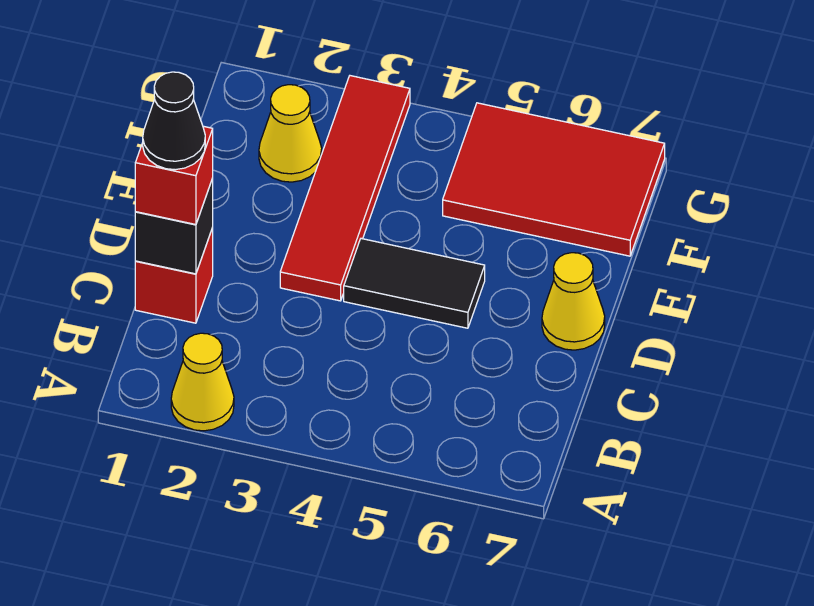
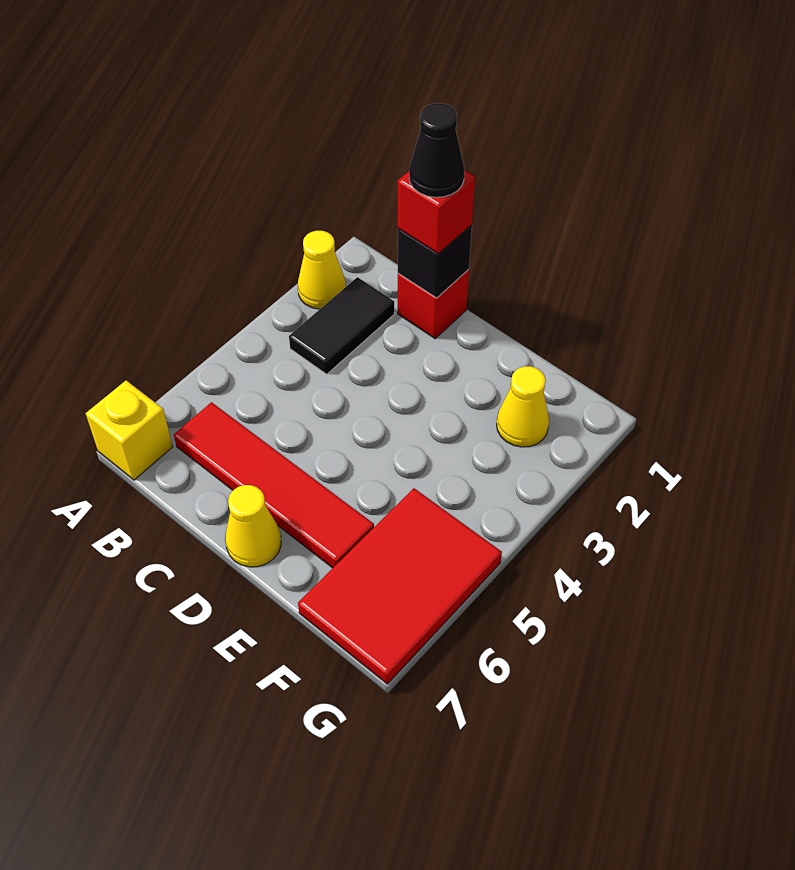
none -> yellow brick A7 level 1
red tile D3:G3 level 1 -> red tile B6:E6 level 1
black tile D4:D5 level 1 -> black tile B2:B3 level 1

